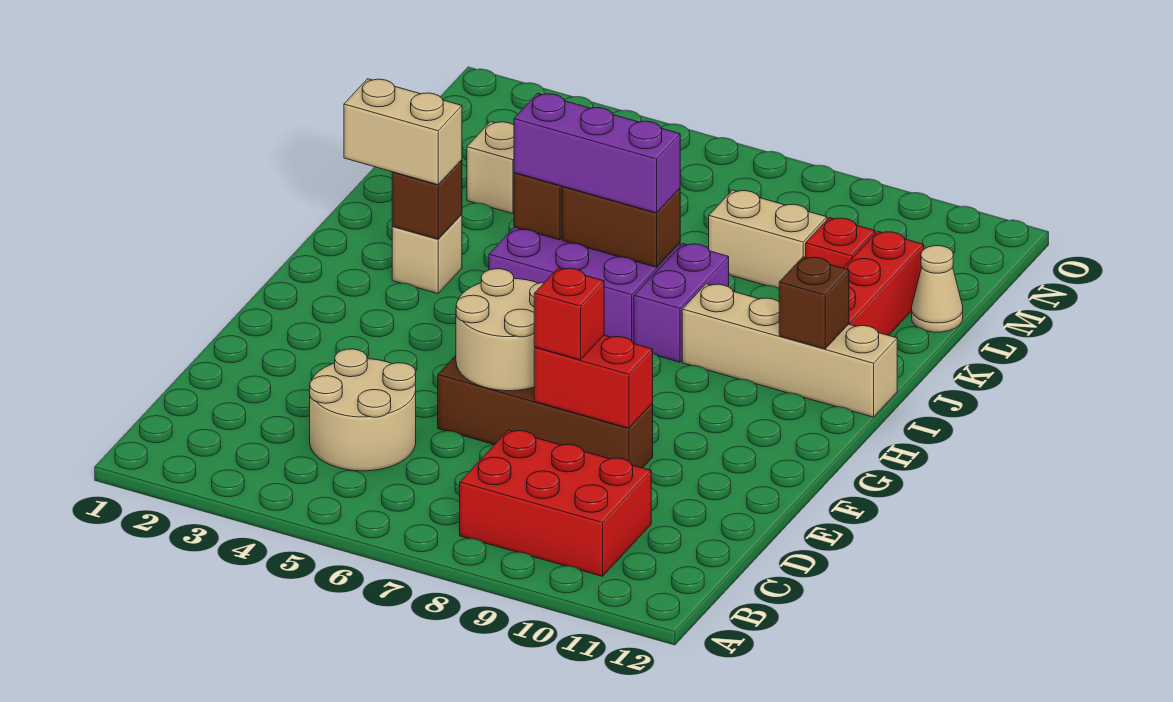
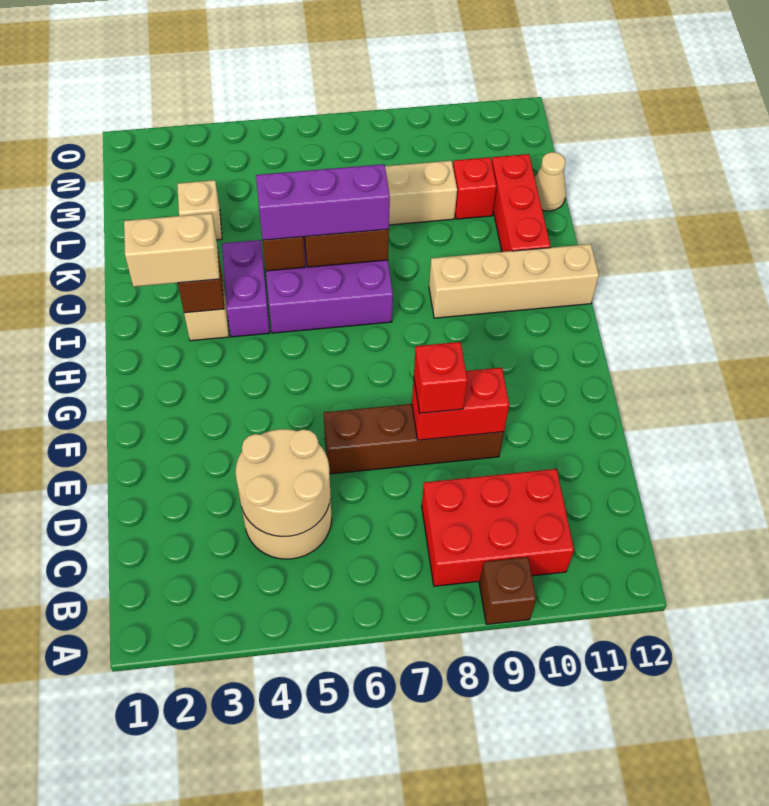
tan round brick E6:F7 level 2 -> tan round brick C4:D5 level 2
purple brick I8:J8 level 1 -> purple brick I4:J4 level 1
brown brick I11 level 2 -> brown brick A9 level 1

